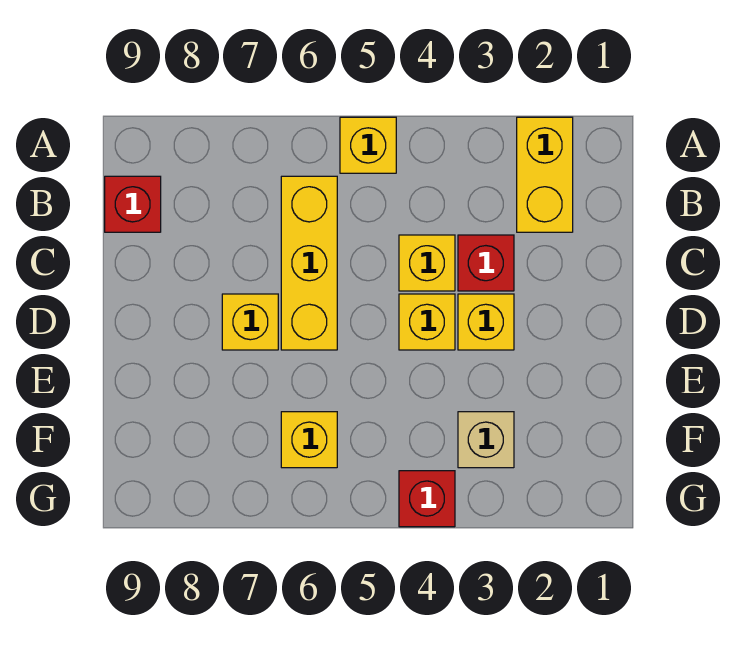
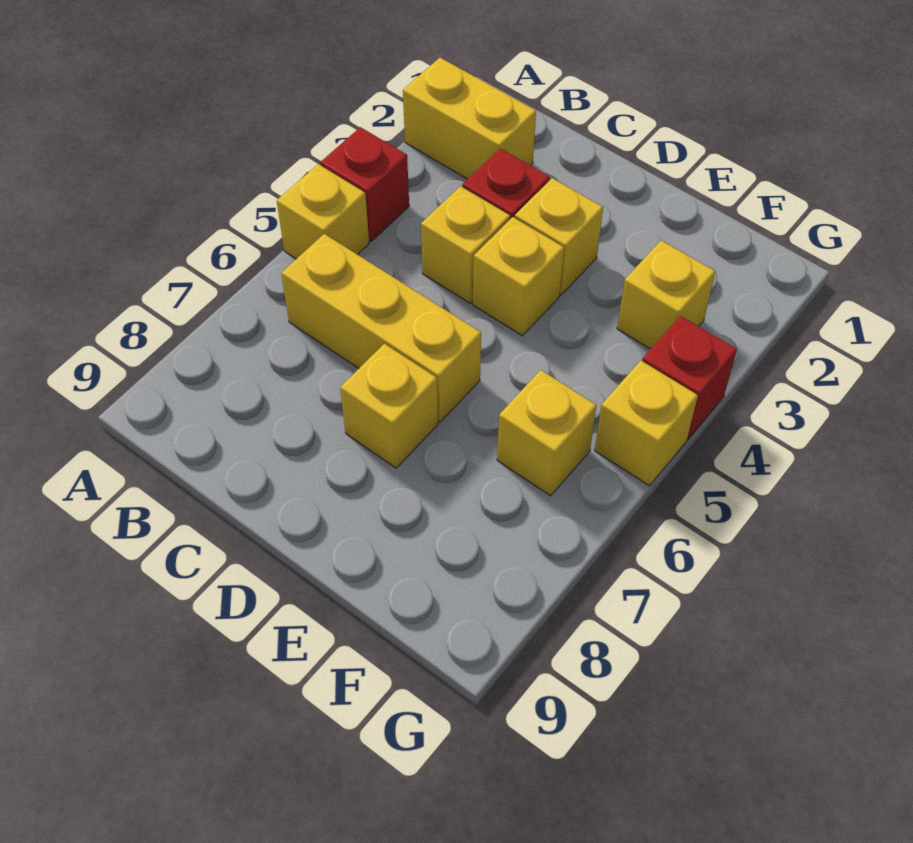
red brick B9 level 1 -> red brick A4 level 1
tan brick F3 level 1 -> yellow brick F3 level 1
none -> yellow brick G5 level 1

